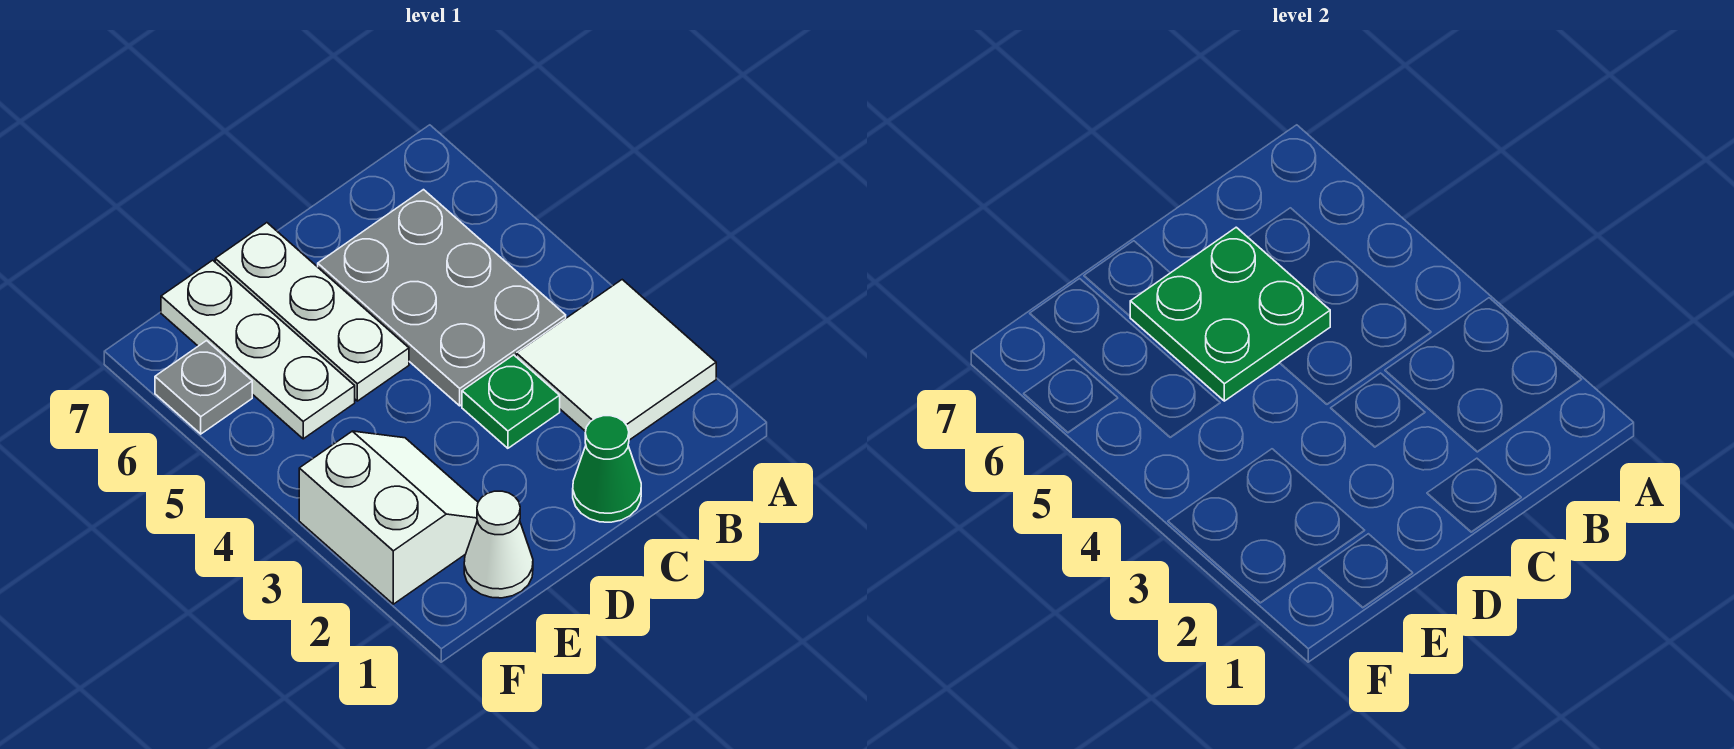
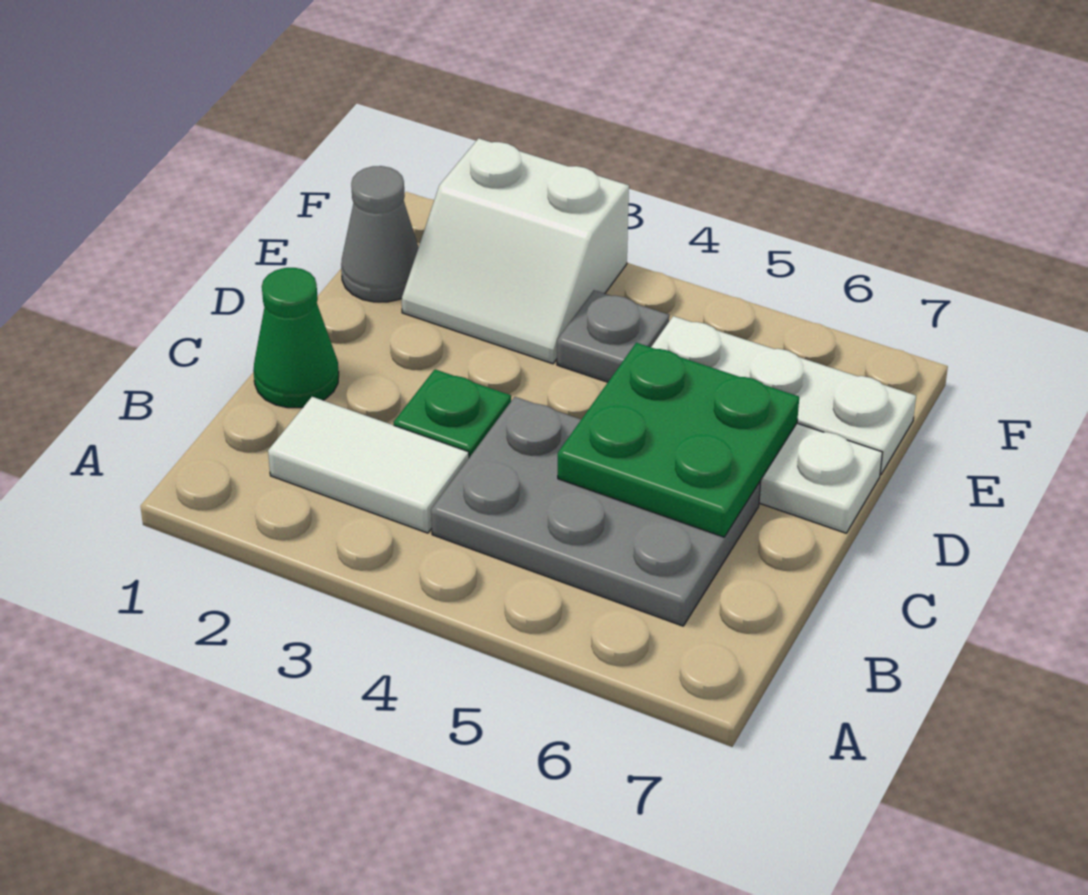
white tile A2:B3 level 1 -> white tile B2:B3 level 1
white cone E1 level 1 -> grey cone E1 level 1
grey plate F6 level 1 -> grey plate E4 level 1

